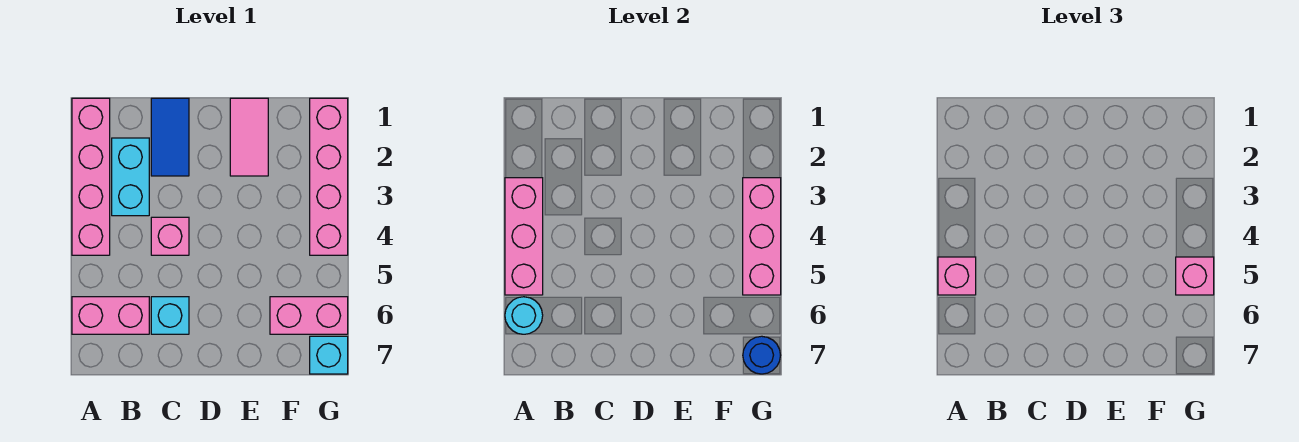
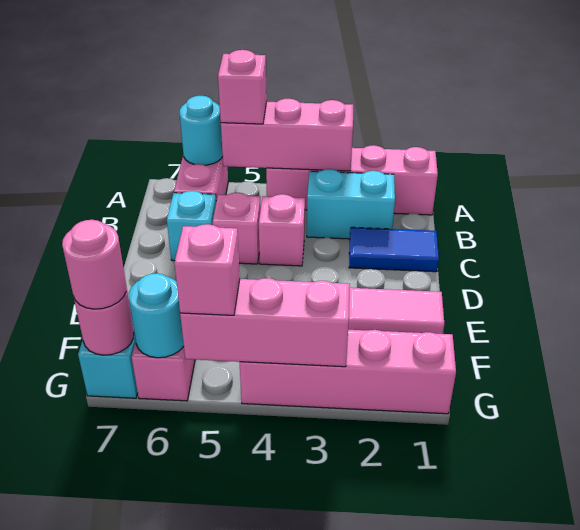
none -> pink brick C5 level 1
none -> cyan round brick G6 level 2
blue round brick G7 level 2 -> pink round brick G7 level 2
none -> pink round brick G7 level 3

